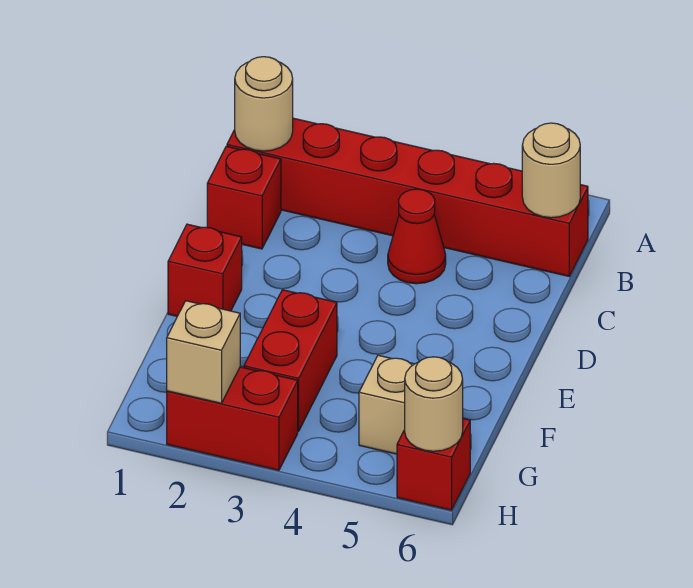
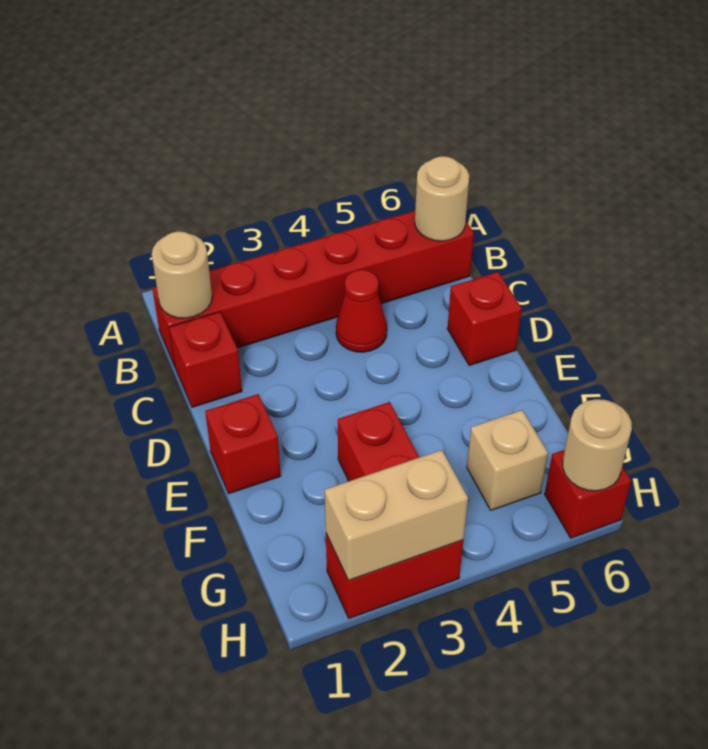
none -> red brick D6 level 1
tan brick H2 level 2 -> tan brick H2:H3 level 2

